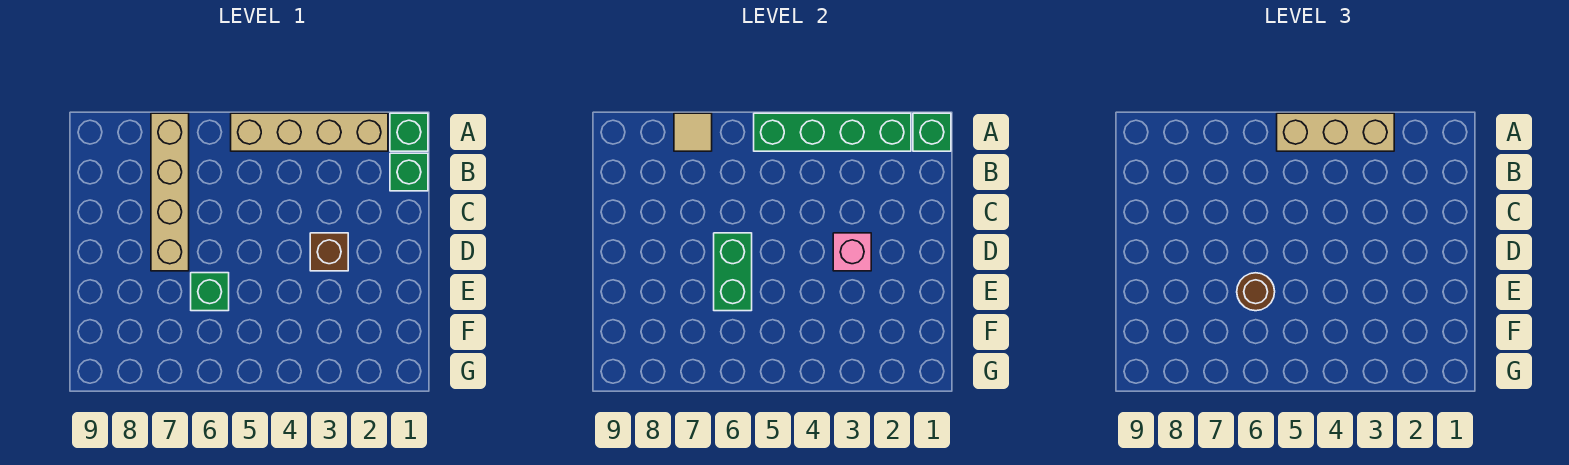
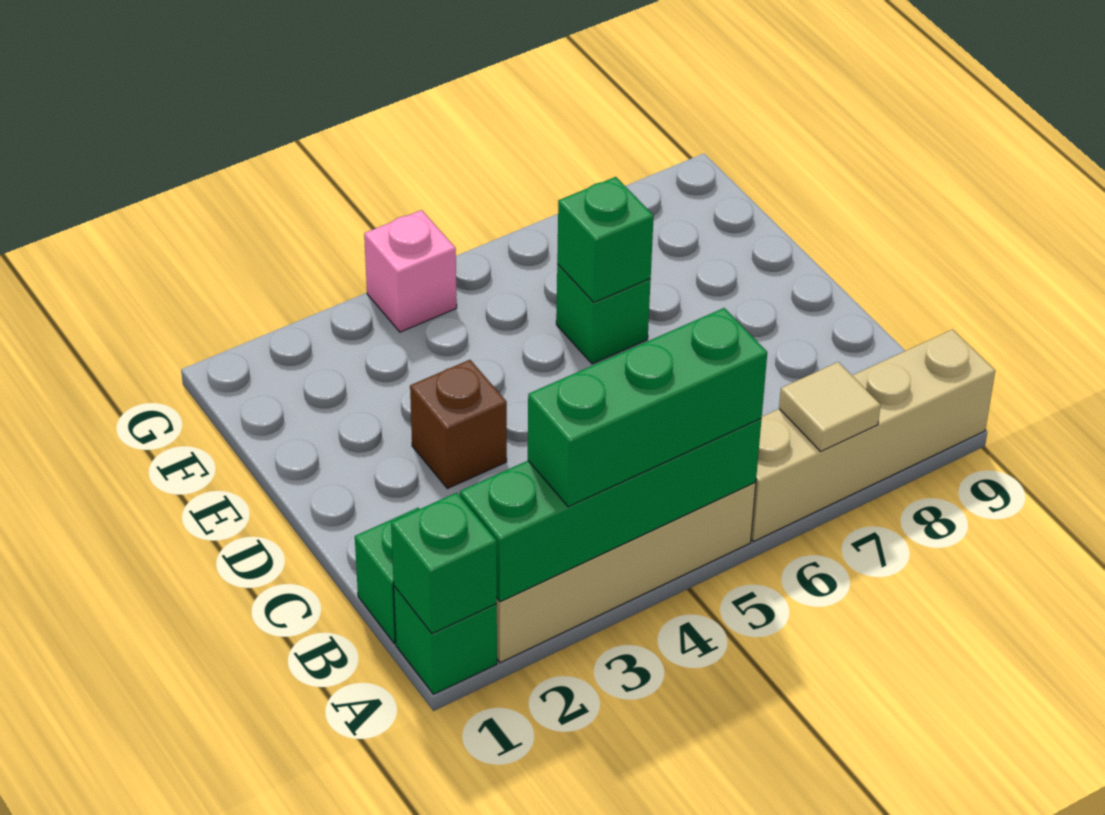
tan brick A3:A5 level 3 -> green brick A3:A5 level 3
tan brick A7:D7 level 1 -> tan brick A6:A9 level 1
pink brick D3 level 2 -> pink brick G4 level 1
green brick D6:E6 level 2 -> green brick E6 level 2
brown round brick E6 level 3 -> none

